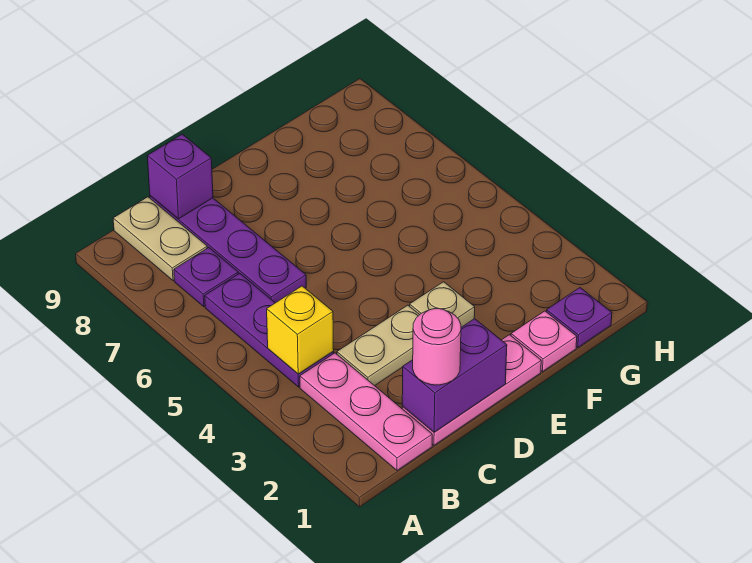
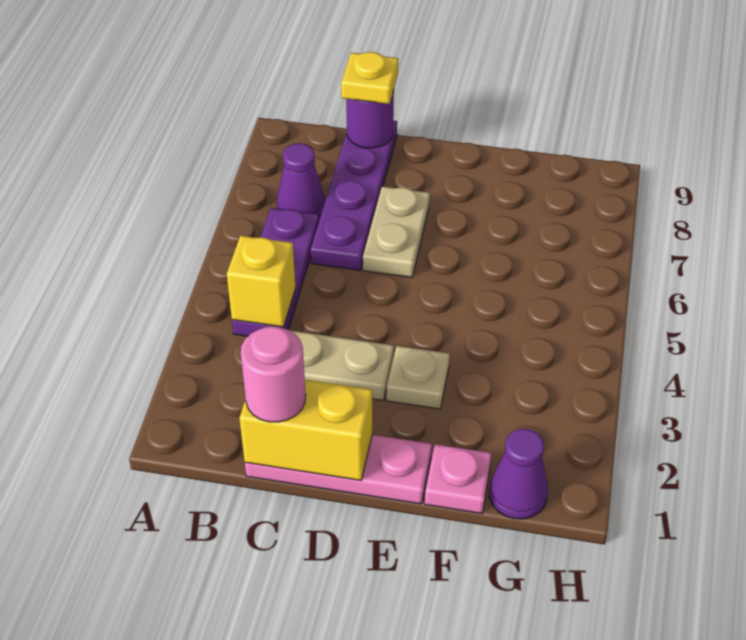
pink plate B1:B3 level 1 -> none
purple plate B7 level 1 -> purple cone B7 level 1
tan plate B8:B9 level 1 -> tan plate D6:D7 level 1
purple brick C1:D1 level 2 -> yellow brick C1:D1 level 2
purple brick C9 level 2 -> purple round brick C9 level 2
none -> yellow plate C9 level 3
purple plate G1 level 1 -> purple cone G1 level 1

